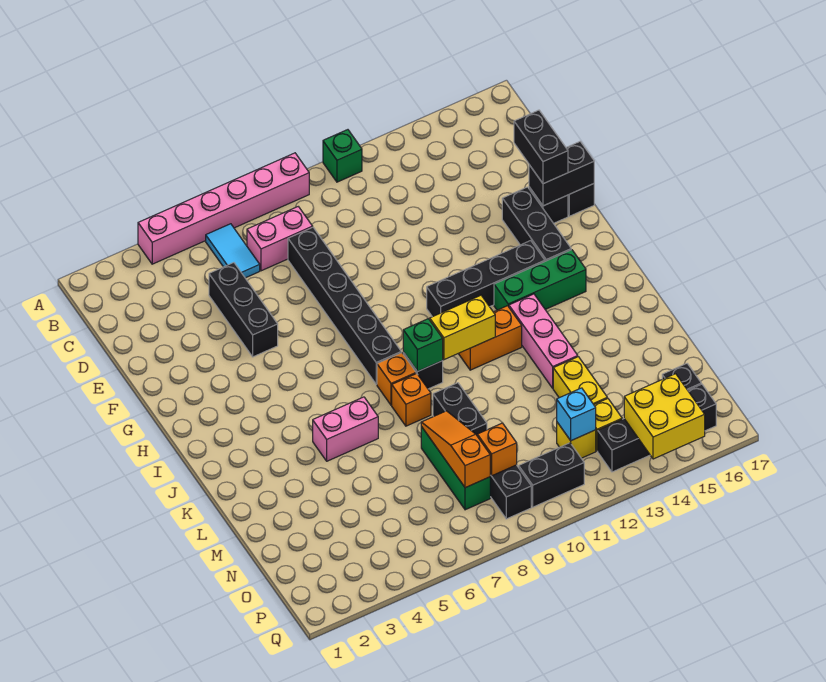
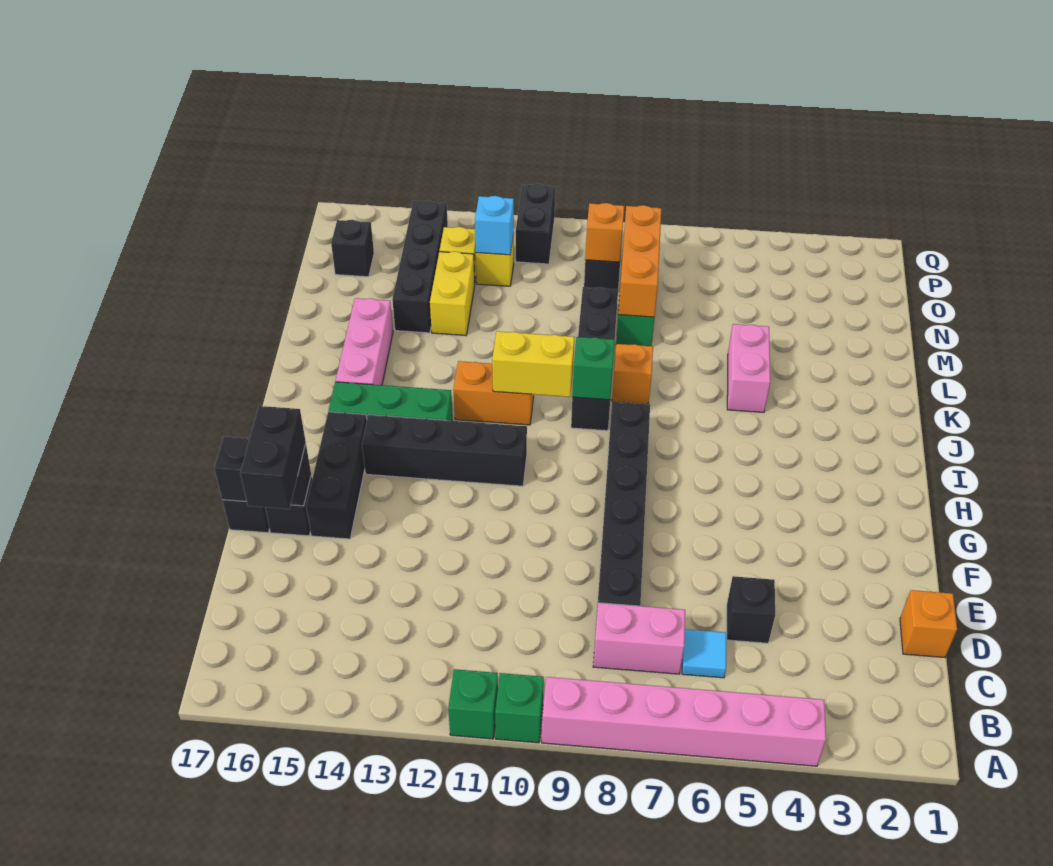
none -> green brick A10 level 1
cyan tile B6:C6 level 1 -> cyan tile C6 level 1
black brick D5:F5 level 1 -> black brick D5 level 1
orange brick J8 level 1 -> orange brick D1 level 1
pink brick J13:L13 level 1 -> pink brick J15:L15 level 1
pink brick K5:K6 level 1 -> pink brick K5:L5 level 1
orange slope M8:O8 level 2 top O -> orange brick M8:O8 level 2
black brick P10:P11 level 1 -> black brick P11:Q11 level 1
black brick P13:P16 level 1 -> black brick M14:P14 level 1
yellow brick P14:Q15 level 2 -> none

